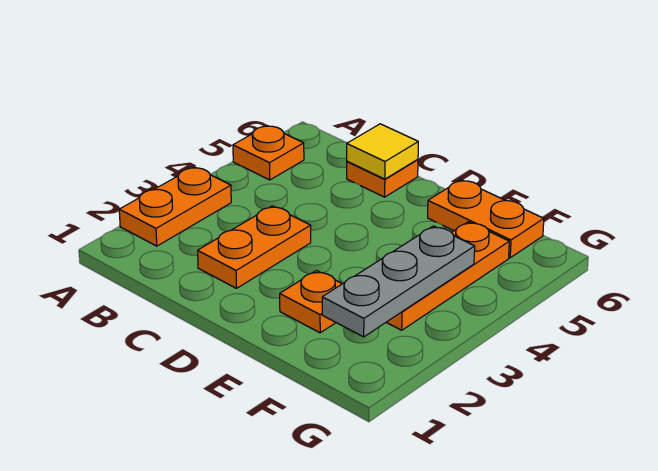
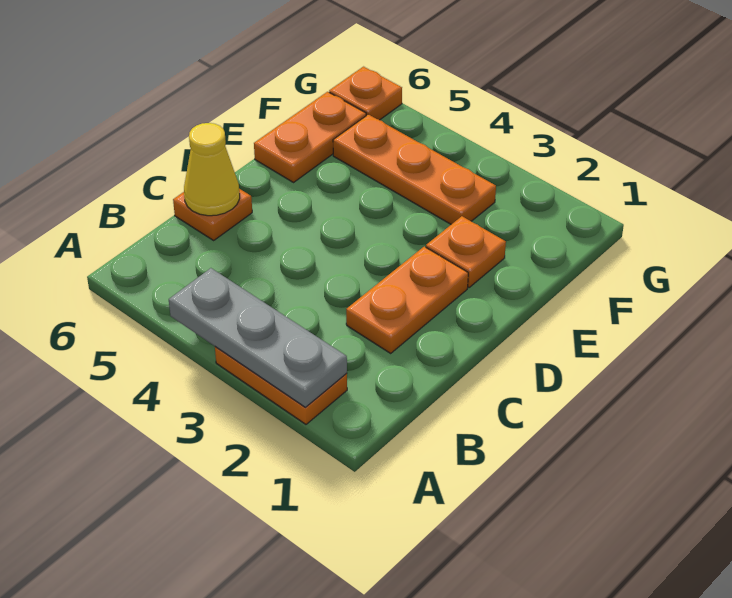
orange plate A5 level 1 -> orange plate G6 level 1
orange plate C2:C3 level 1 -> orange plate C2:D2 level 1
yellow tile C6 level 2 -> yellow cone C6 level 2
grey plate F2:F4 level 2 -> grey plate A2:A4 level 2

